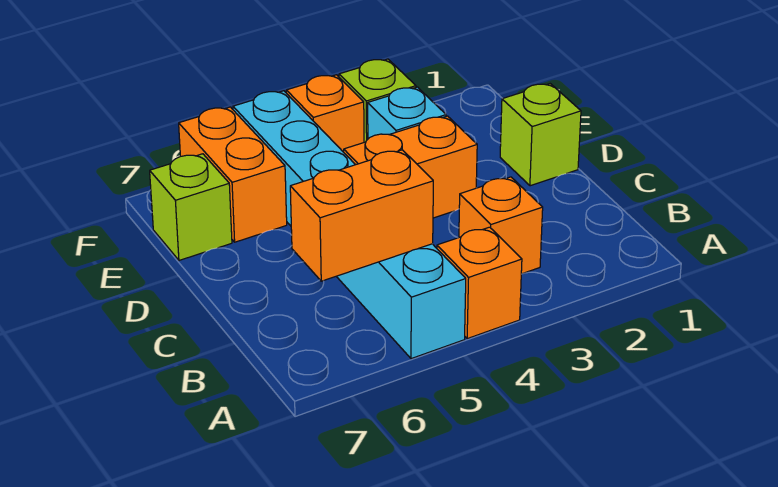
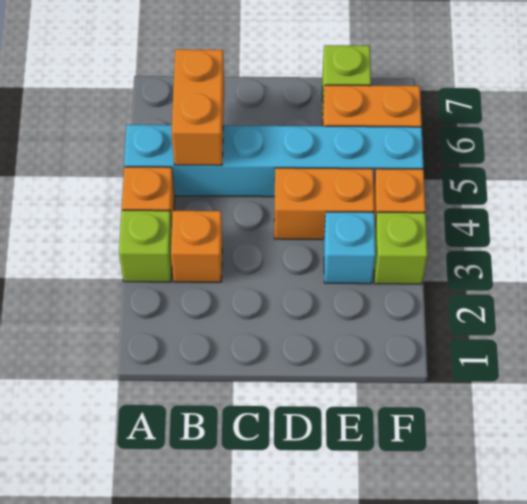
lime brick D1 level 1 -> lime brick A3 level 1
orange brick D3:D4 level 1 -> orange brick D4:E4 level 1

